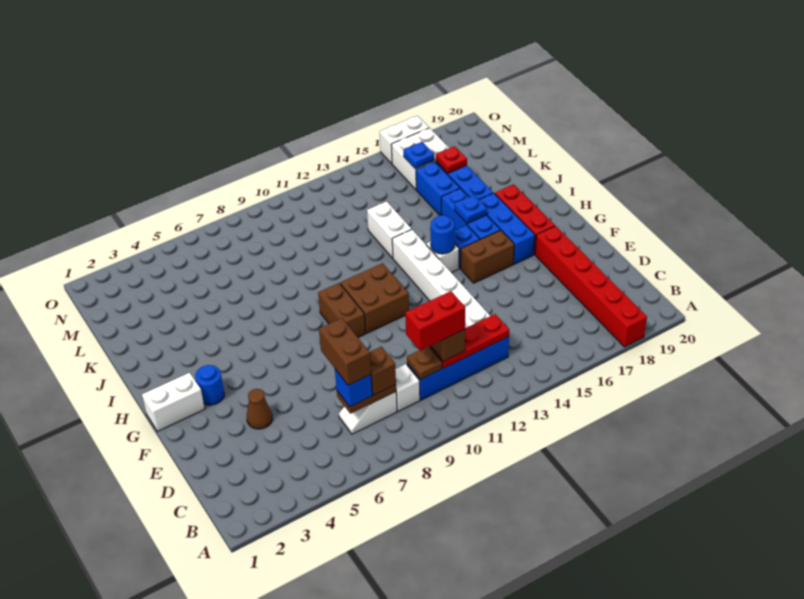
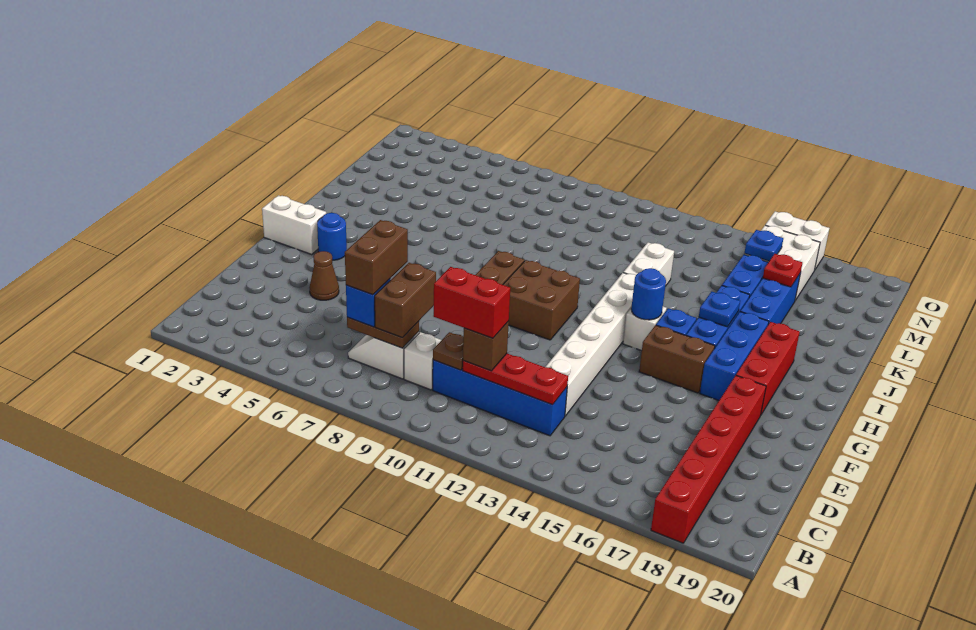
brown brick C8 level 3 -> brown brick C8:D8 level 3

